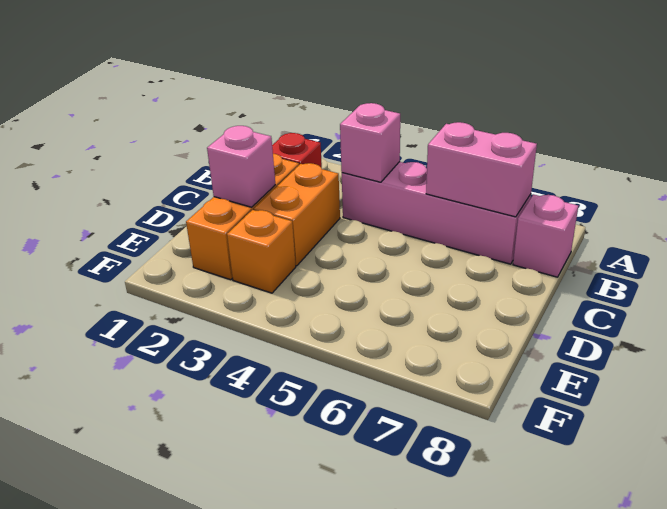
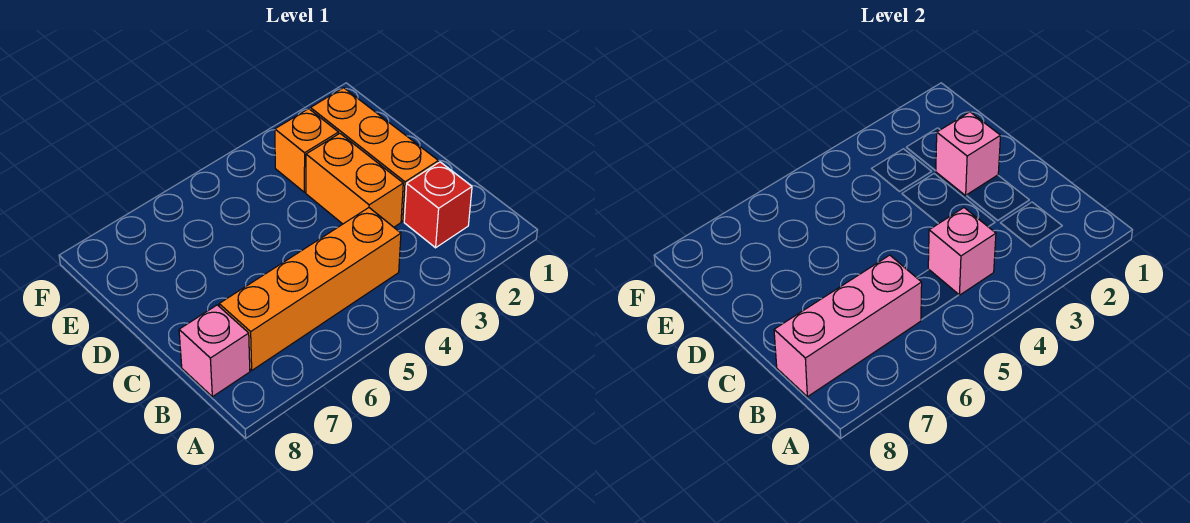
pink brick B4:B7 level 1 -> orange brick B4:B7 level 1
pink brick B6:B7 level 2 -> pink brick B6:B8 level 2

